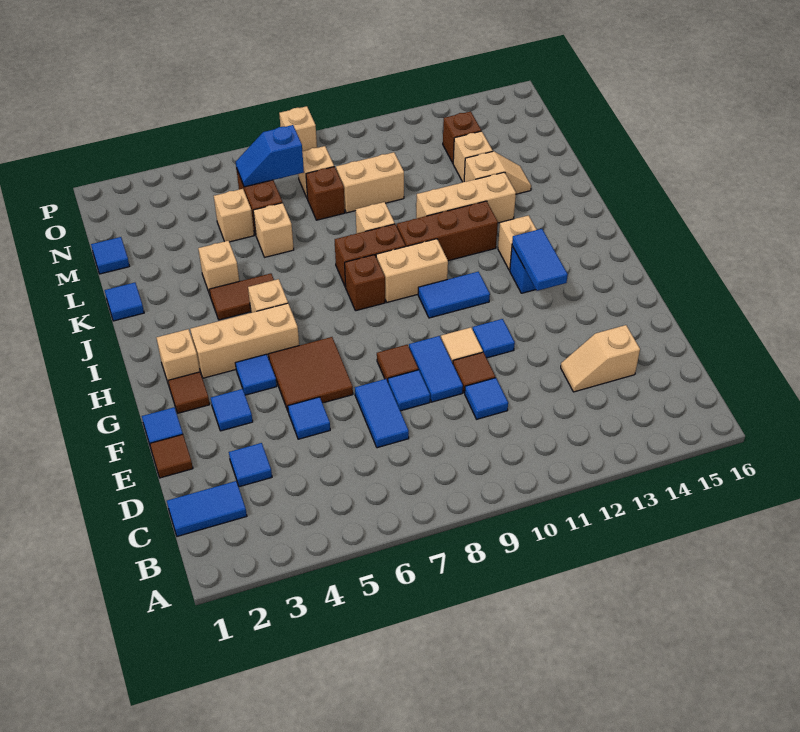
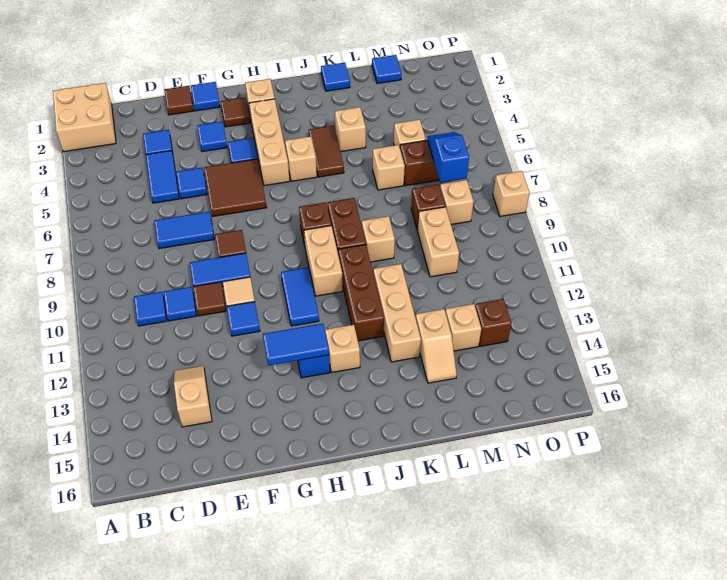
none -> tan brick A1:B2 level 1
blue tile C1:C2 level 1 -> blue tile D4:D5 level 1
blue tile E8 level 1 -> blue tile C10 level 1

